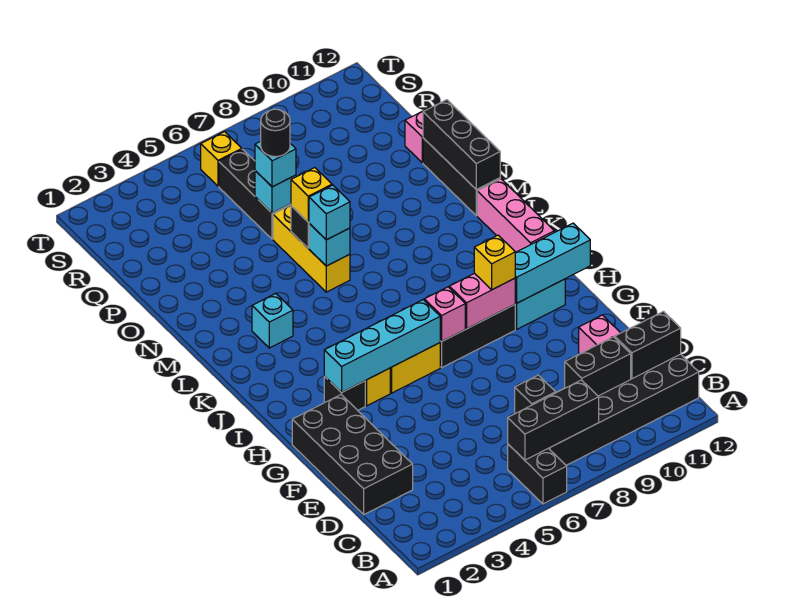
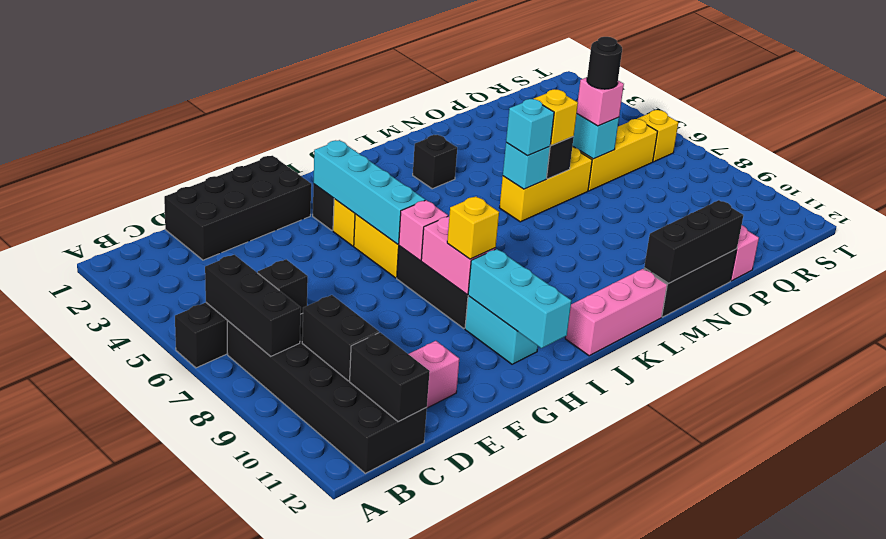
cyan brick L3 level 1 -> black brick L3 level 1
black brick P6:R6 level 1 -> yellow brick P6:R6 level 1
cyan brick P6 level 3 -> pink brick P6 level 3

